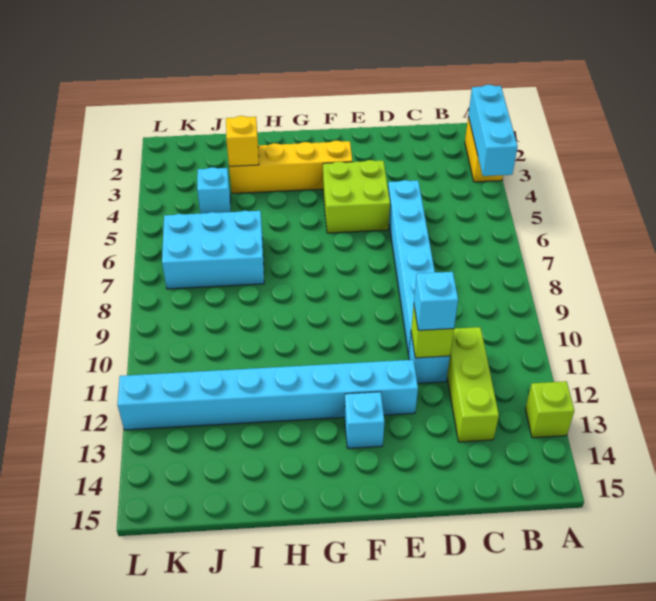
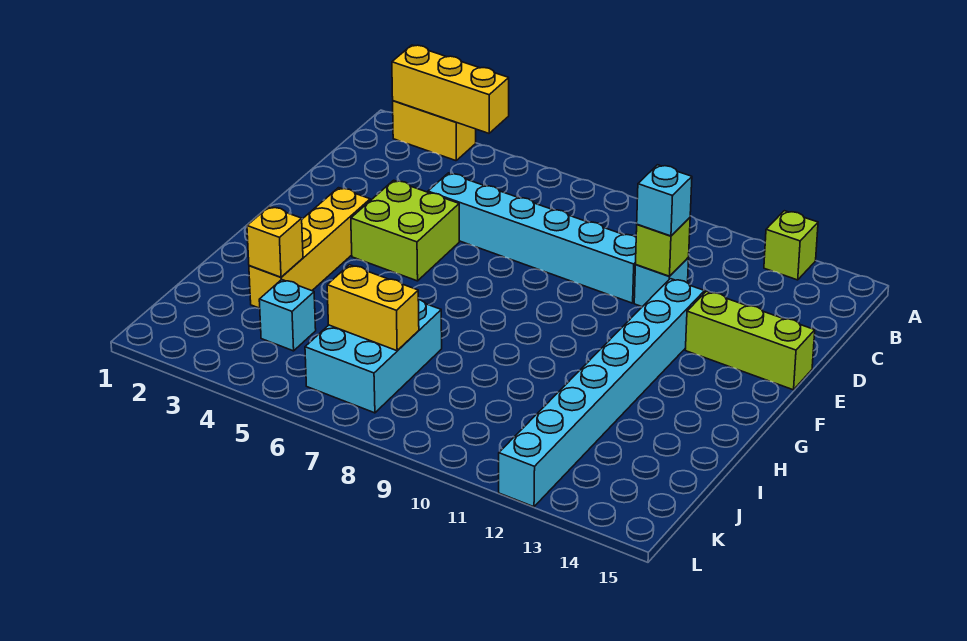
cyan brick A2:A4 level 2 -> yellow brick A2:A4 level 2
lime brick C11:C13 level 1 -> lime brick E13:E15 level 1
cyan brick F13 level 1 -> none
none -> yellow brick J6:J7 level 2

